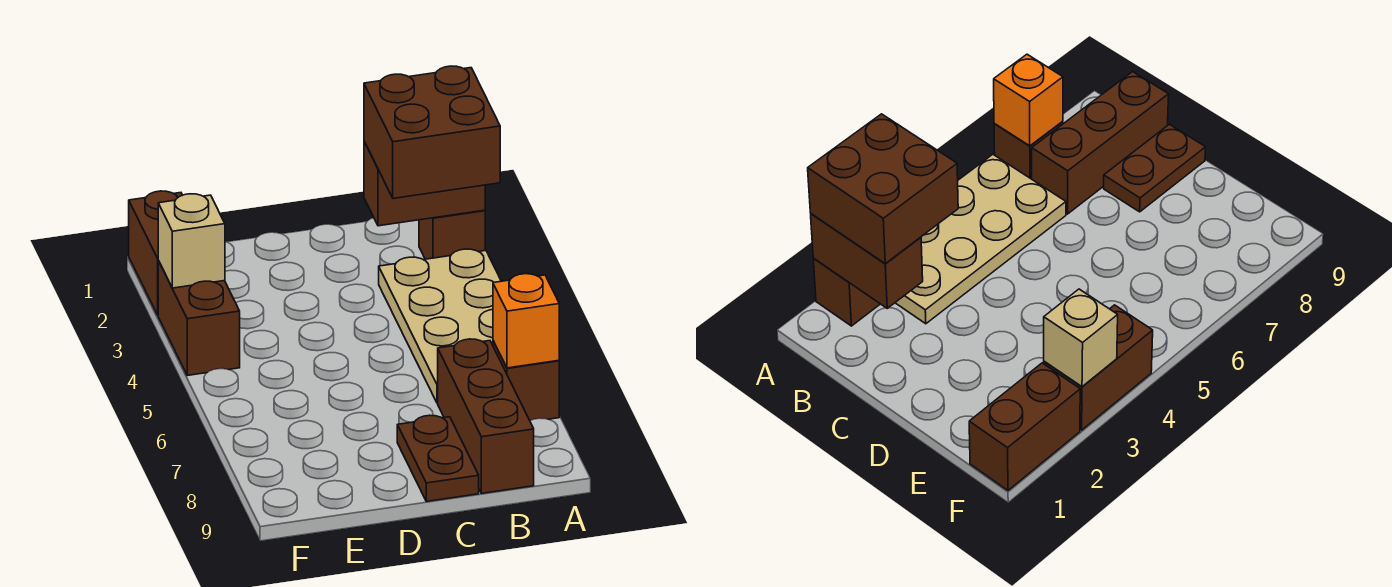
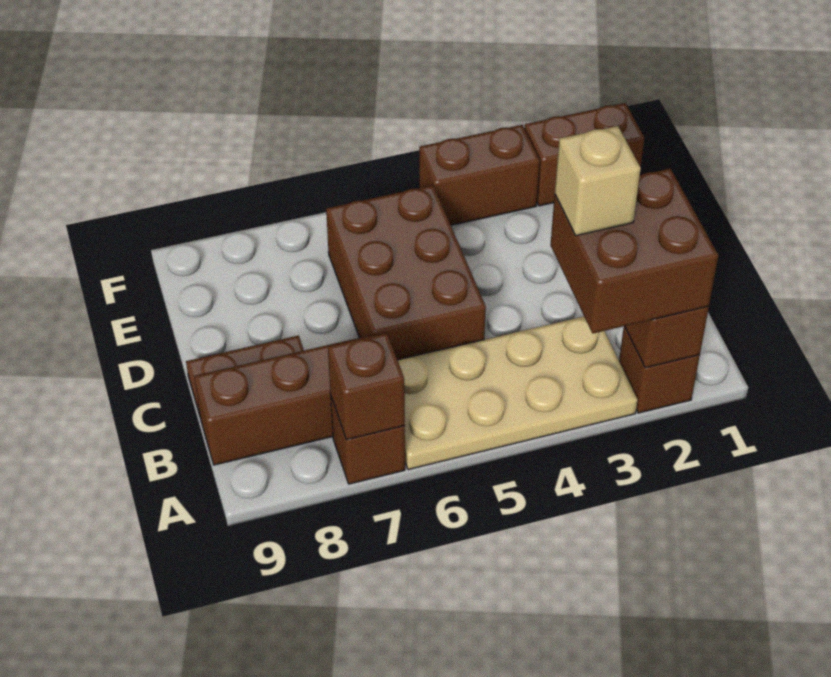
orange brick A7 level 2 -> brown brick A7 level 2
none -> brown brick C5:E6 level 1
tan brick F3 level 2 -> tan brick B3 level 4

